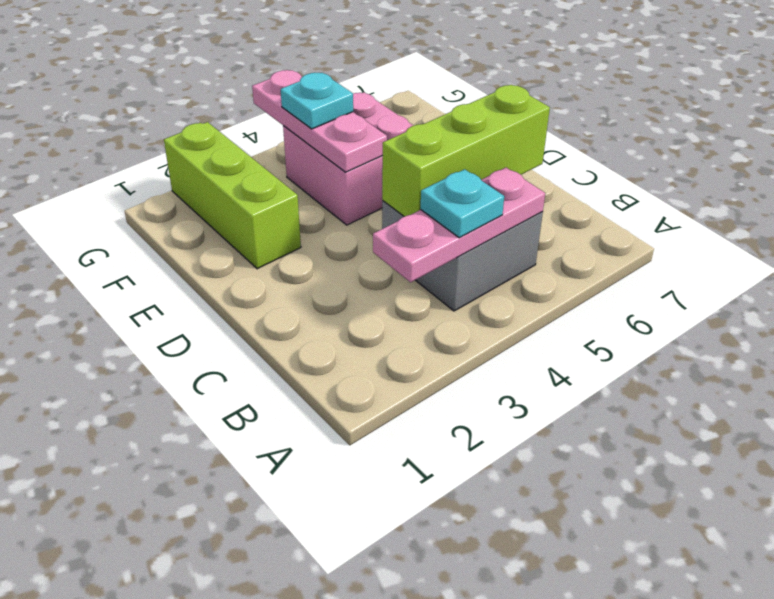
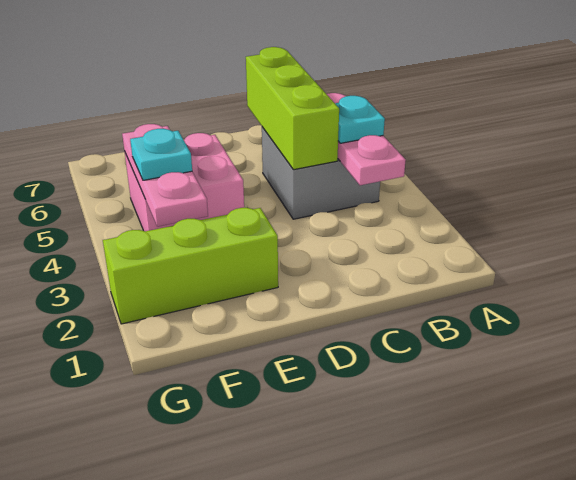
pink plate E4:G4 level 2 -> pink plate F3:F5 level 2

